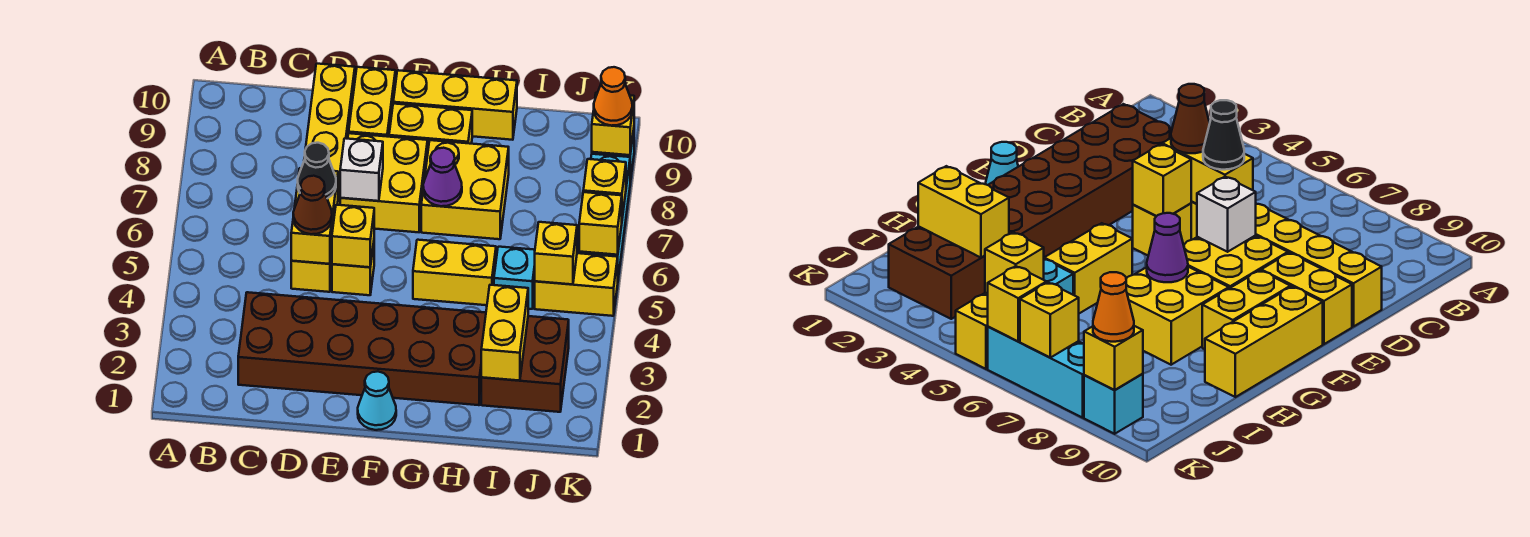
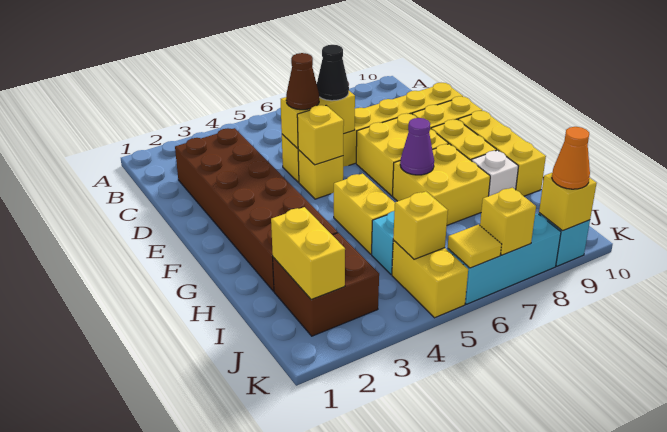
white brick E7 level 2 -> white brick H9 level 1
cyan cone F1 level 1 -> none
yellow brick I2:I3 level 2 -> yellow brick I2:J2 level 2
yellow brick K6 level 2 -> yellow tile K6 level 2

